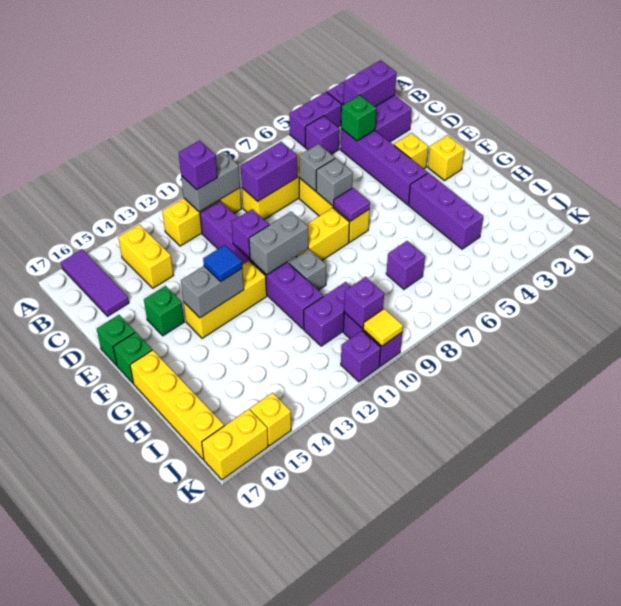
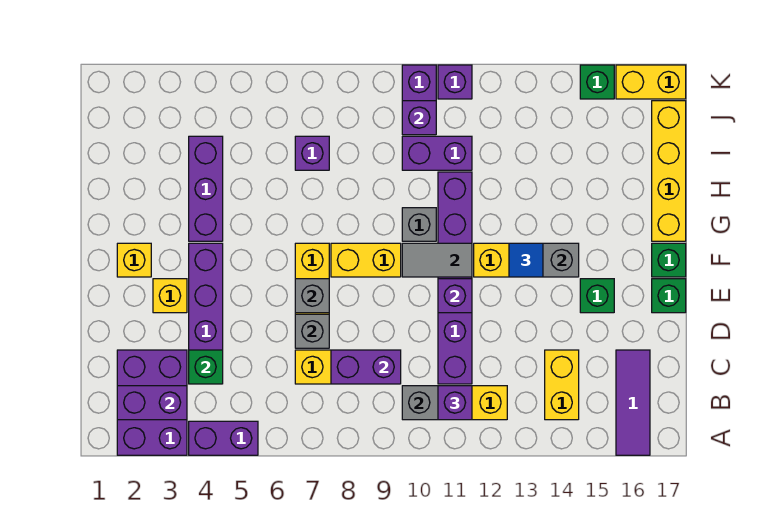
purple brick B5 level 1 -> none
purple tile F7 level 2 -> none
grey brick F10:F11 level 2 -> grey tile F10:F11 level 2
yellow tile K10 level 2 -> none
yellow brick K15 level 1 -> green brick K15 level 1

